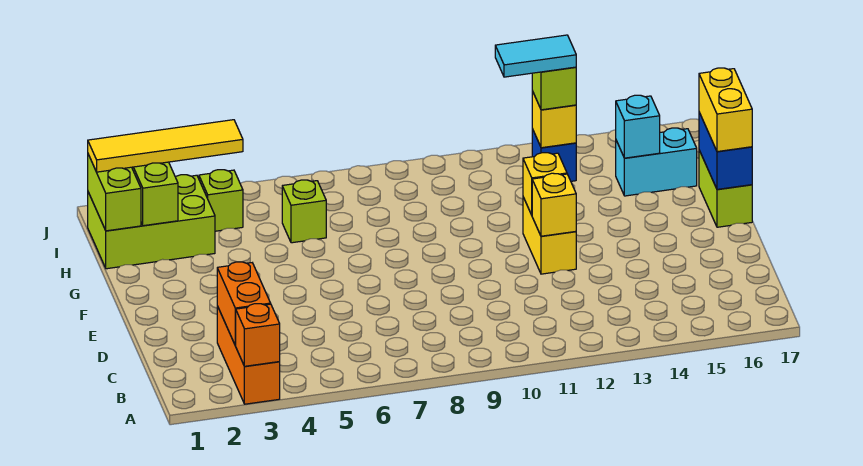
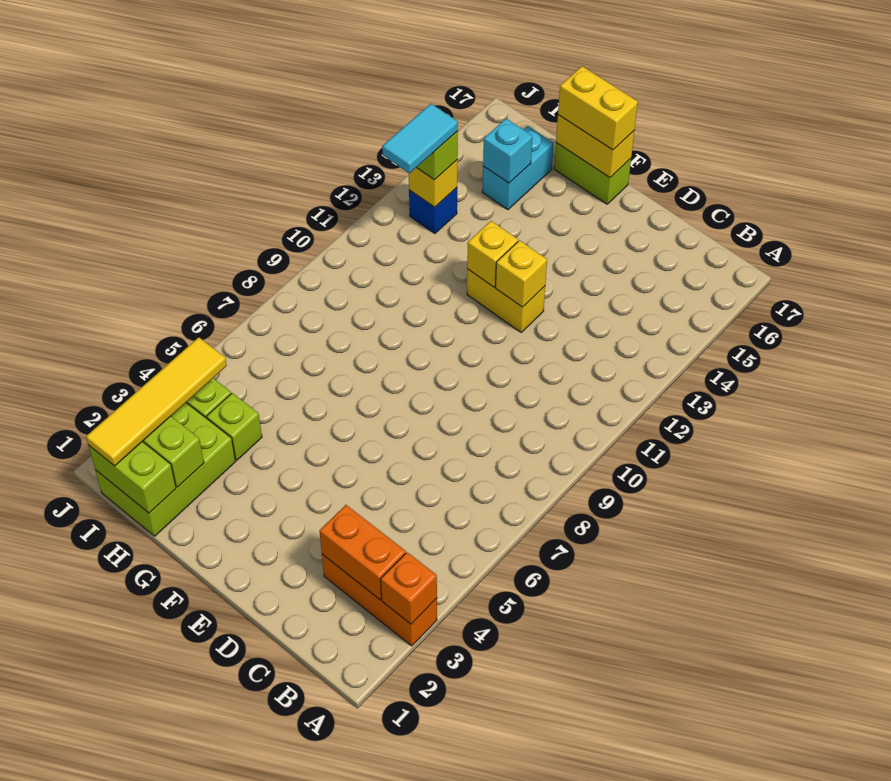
blue brick F17:G17 level 2 -> yellow brick F17:G17 level 2
lime brick H6 level 1 -> lime brick H4 level 1

